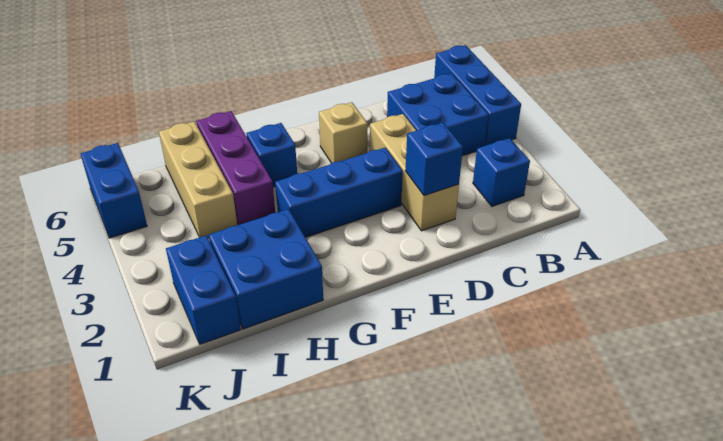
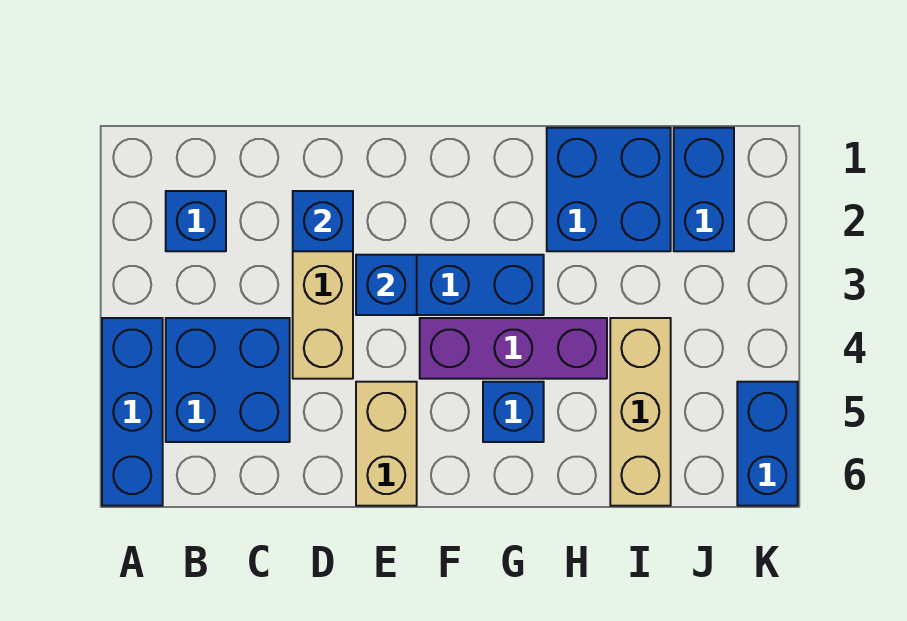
none -> blue brick E3 level 2
tan brick E5 level 1 -> tan brick E5:E6 level 1
purple brick H4:H6 level 1 -> purple brick F4:H4 level 1

